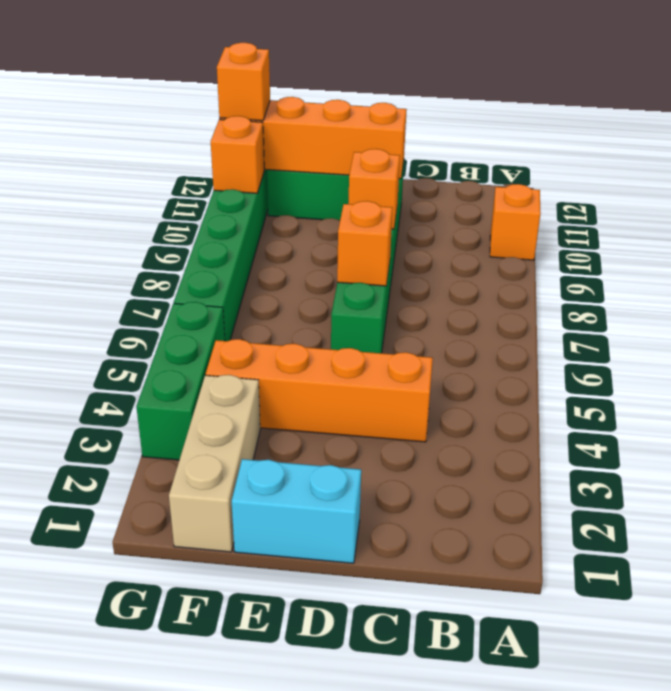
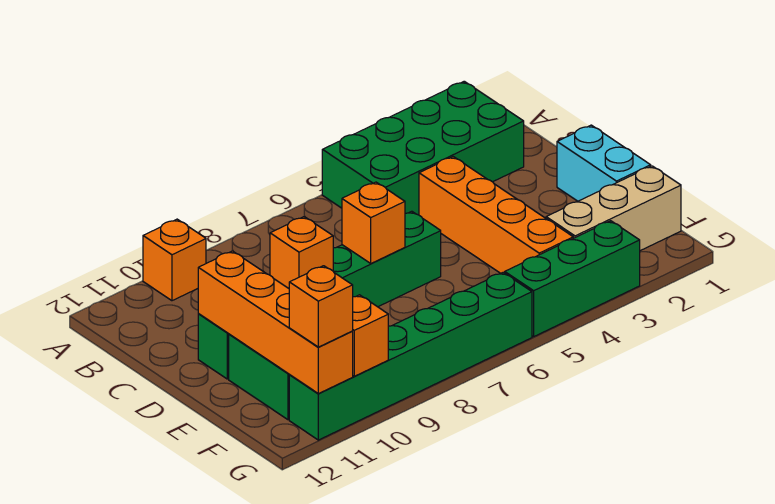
none -> green brick A2:B5 level 1

